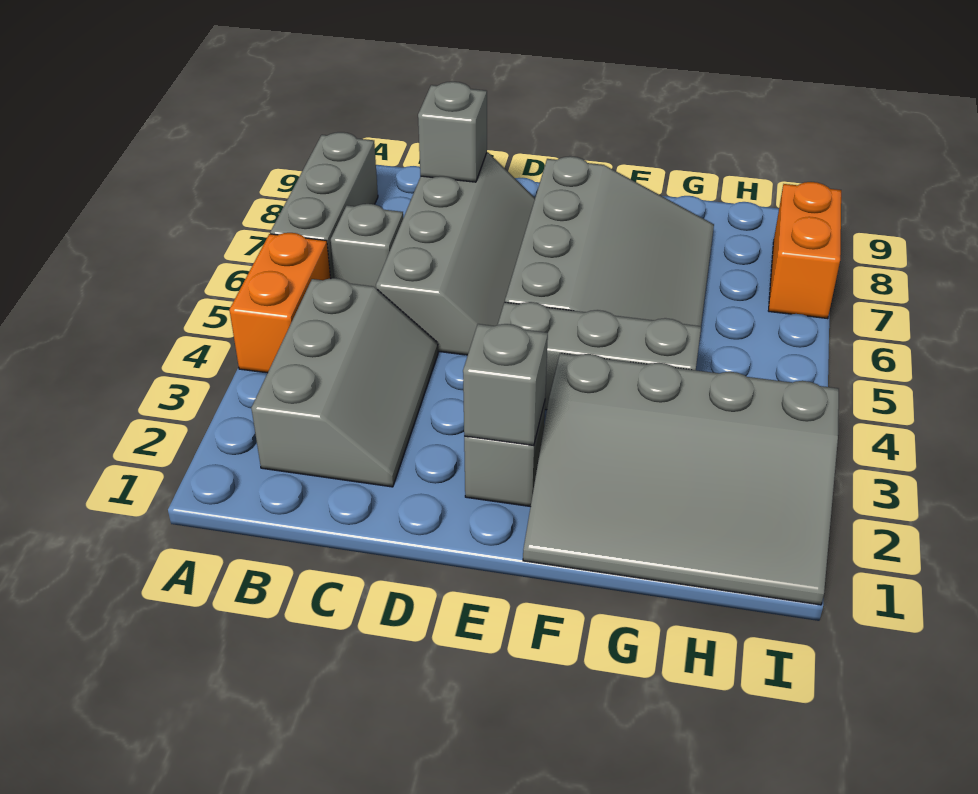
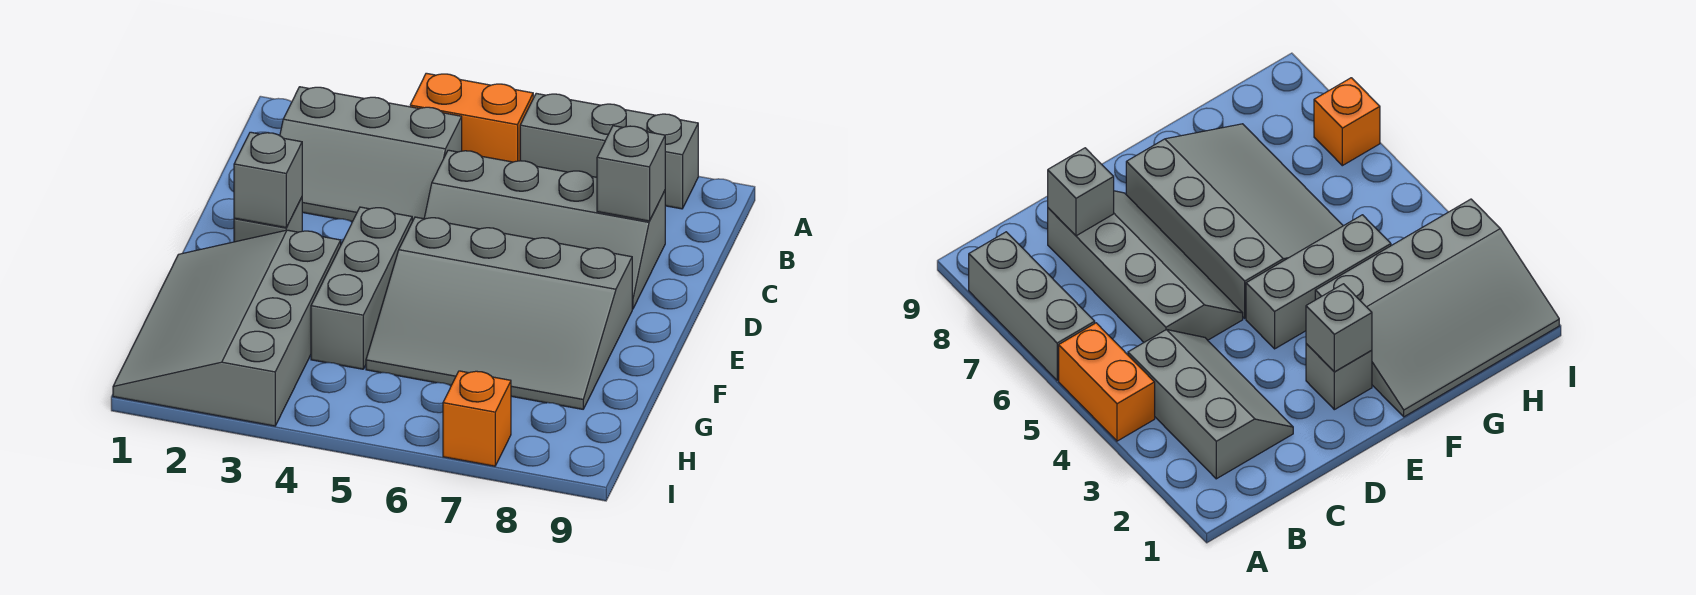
grey brick B6 level 1 -> none
orange brick I7:I8 level 1 -> orange brick I7 level 1

